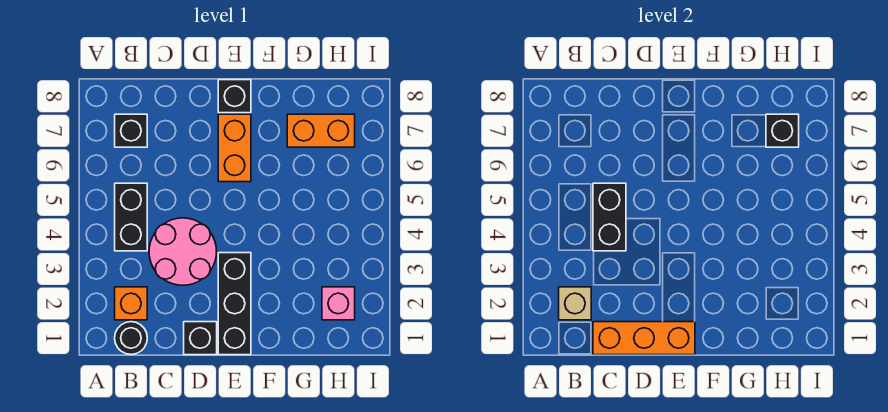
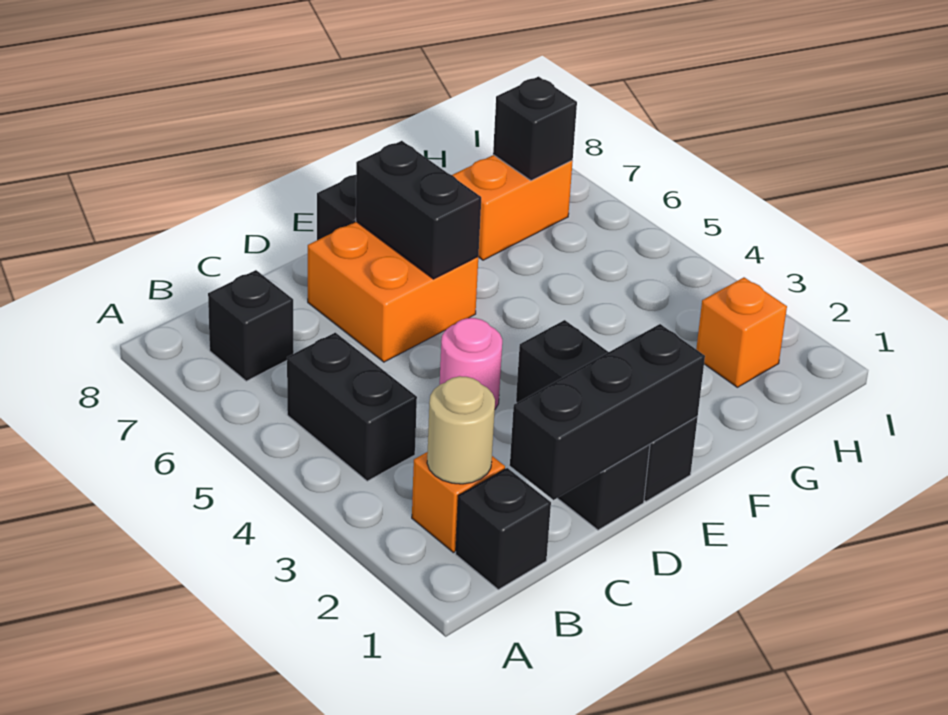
black round brick B1 level 1 -> black brick B1 level 1
tan brick B2 level 2 -> tan round brick B2 level 2
orange brick C1:E1 level 2 -> black brick C1:E1 level 2
pink round brick C3:D4 level 1 -> pink round brick D4 level 1
black brick C4:C5 level 2 -> black brick E6:E7 level 2
orange brick E6:E7 level 1 -> orange brick D6:E7 level 1
pink brick H2 level 1 -> orange brick H2 level 1

